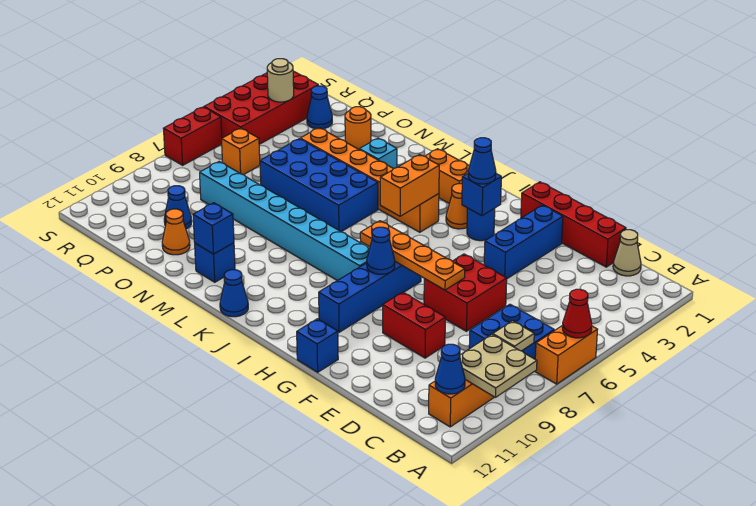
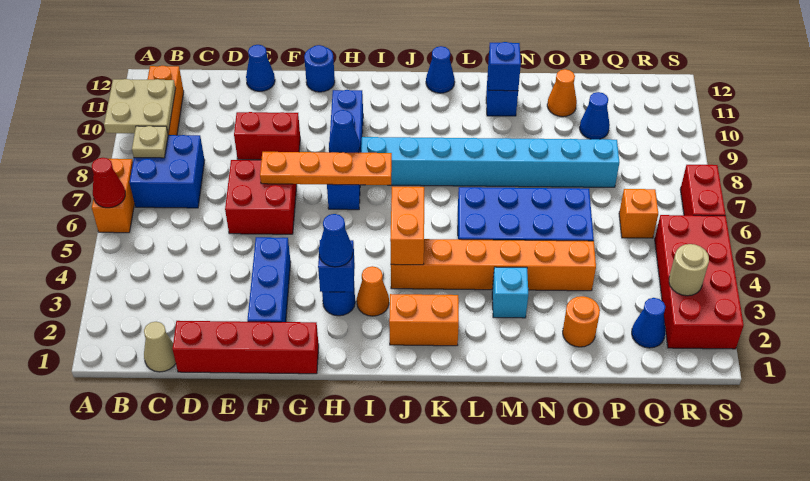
blue cone B11 level 2 -> blue cone E12 level 1
blue brick G12 level 1 -> blue round brick G12 level 1

